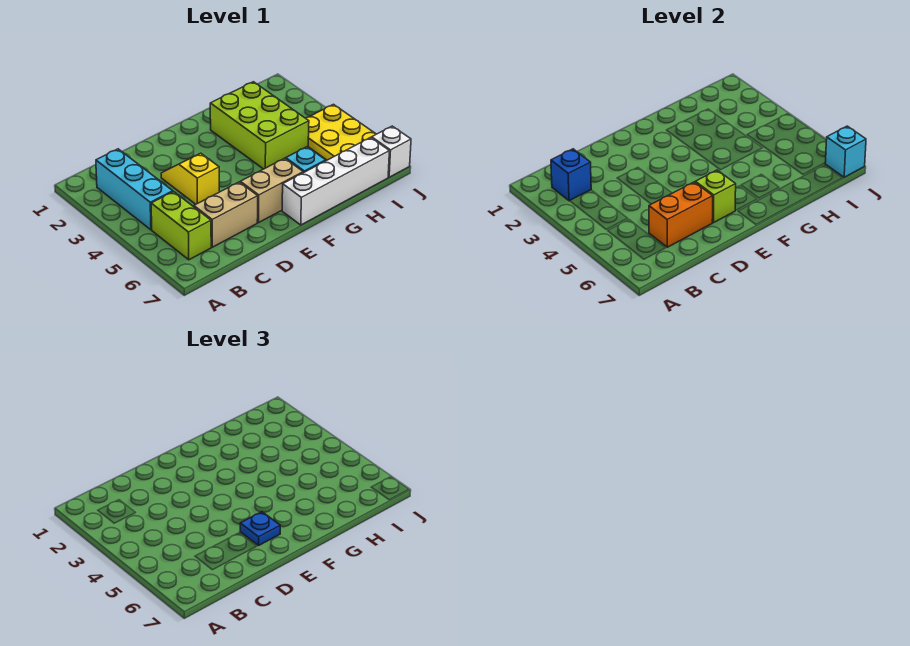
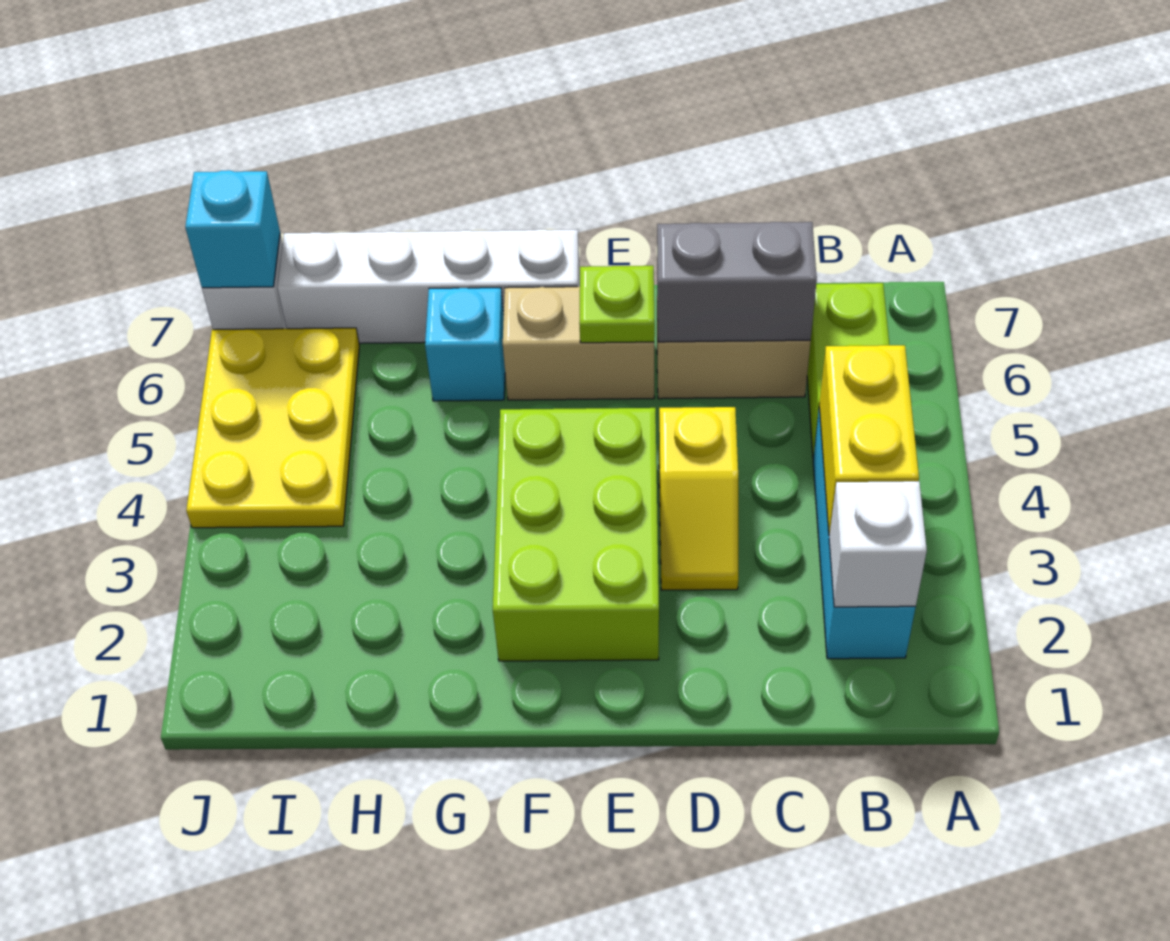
blue brick B2 level 2 -> white brick B2 level 2
none -> yellow brick B3:B4 level 2
orange brick C6:D6 level 2 -> grey brick C6:D6 level 2
lime brick E6 level 2 -> lime plate E6 level 2
blue plate E6 level 3 -> none
lime brick G2:H4 level 1 -> lime brick E2:F4 level 1

